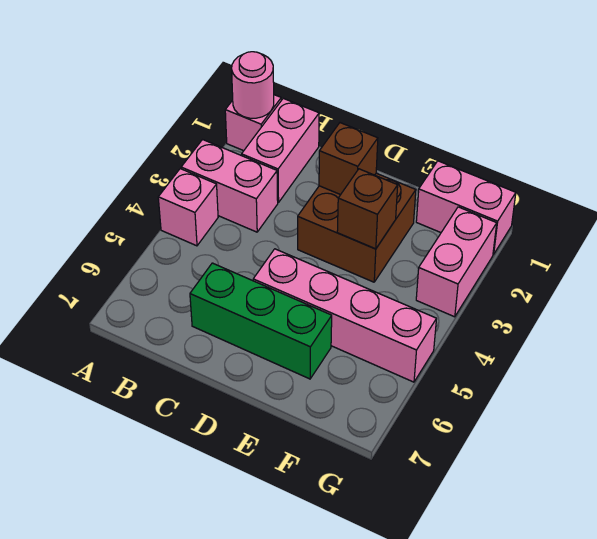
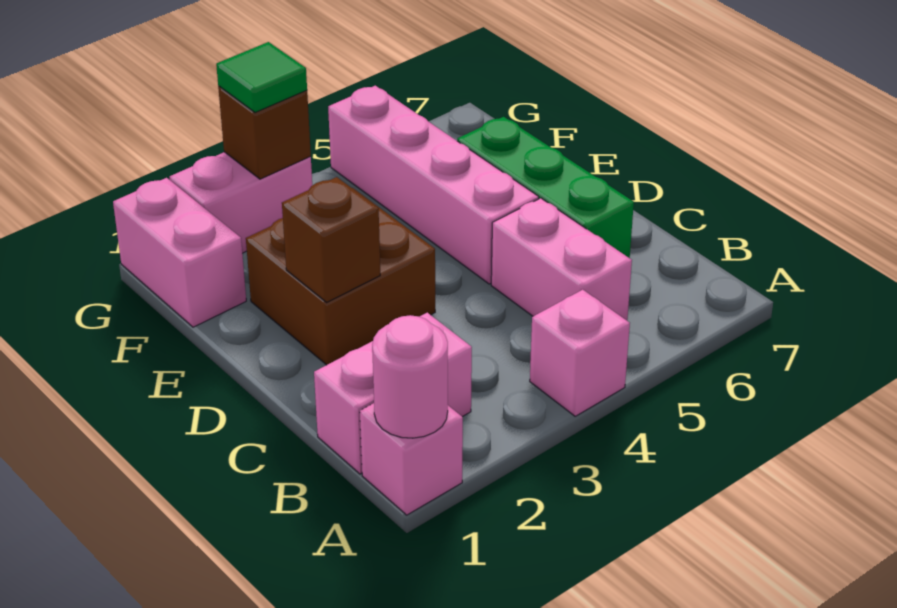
pink brick A3:B3 level 1 -> pink brick B5:C5 level 1
brown brick E3 level 2 -> brown brick G3 level 2
none -> green tile G3 level 3

